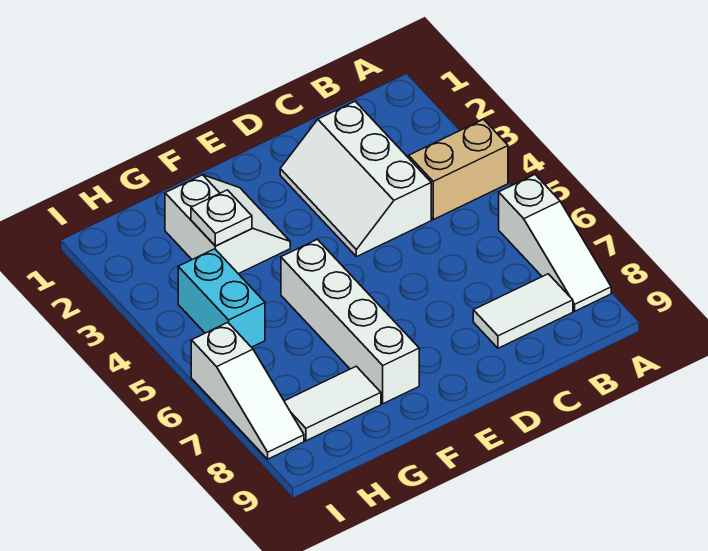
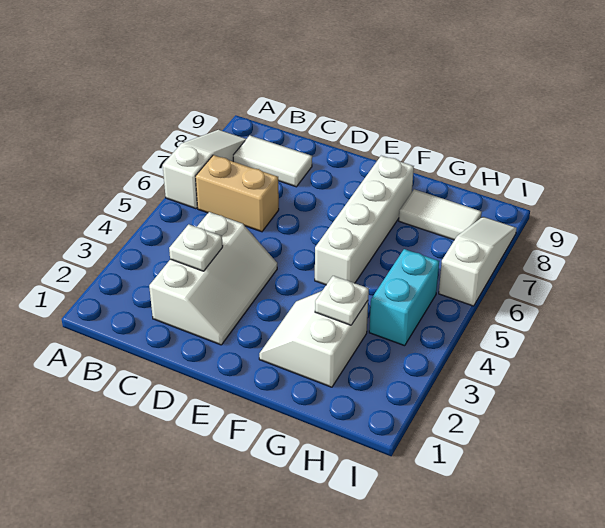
tan brick A4:B4 level 1 -> tan brick B6:C6 level 1
none -> white plate C3 level 2

